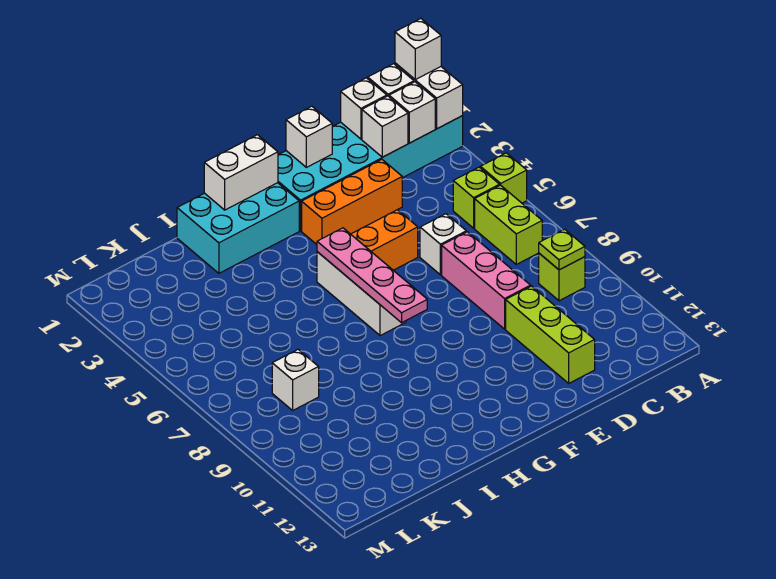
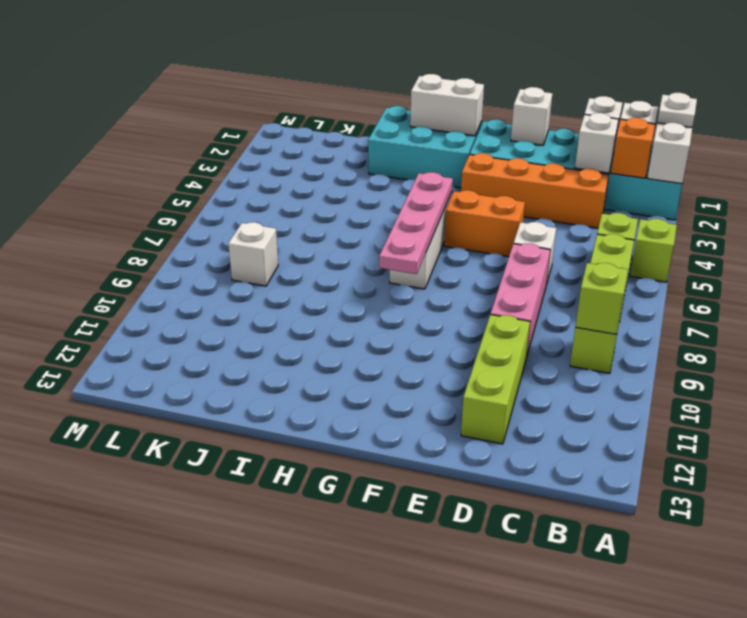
white brick A1 level 3 -> white plate A1 level 3
white brick B2 level 2 -> orange brick B2 level 2
lime plate B9 level 2 -> lime brick B9 level 2
orange brick D3:F3 level 1 -> orange brick C3:F3 level 1

